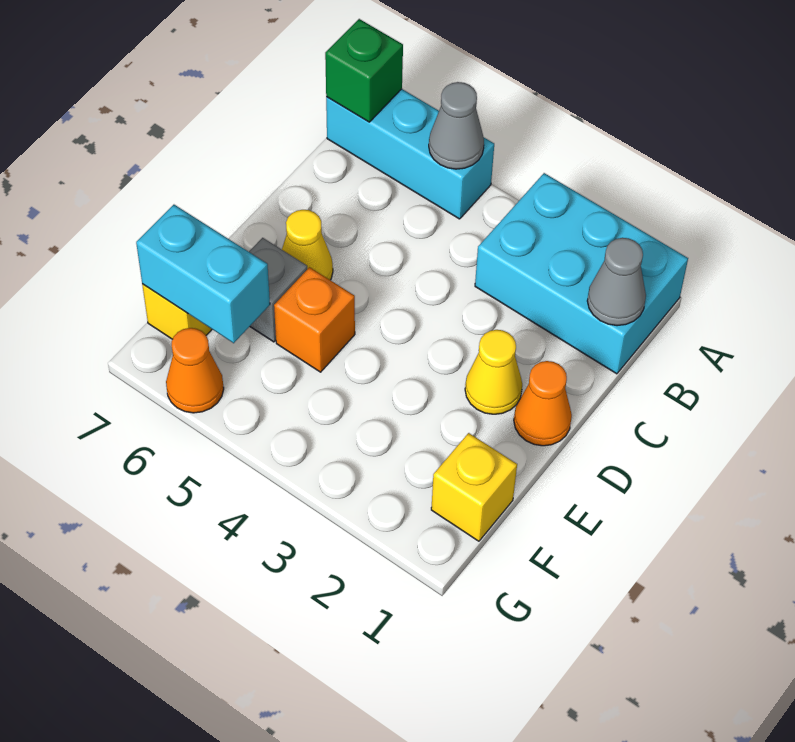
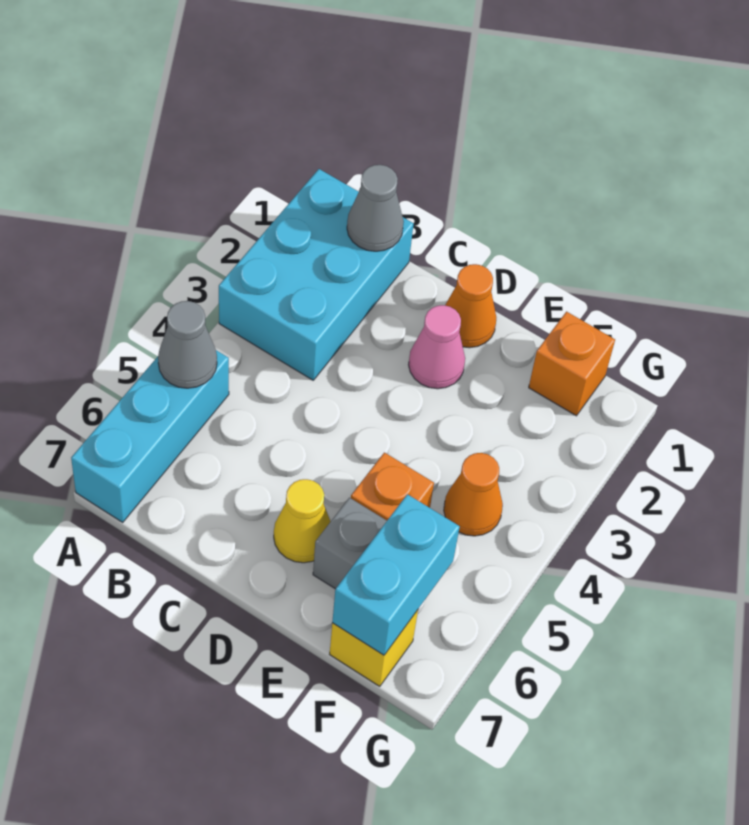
green brick A7 level 2 -> none
yellow cone D2 level 1 -> pink cone D2 level 1
yellow brick F1 level 1 -> orange brick F1 level 1
orange cone G6 level 1 -> orange cone F4 level 1

